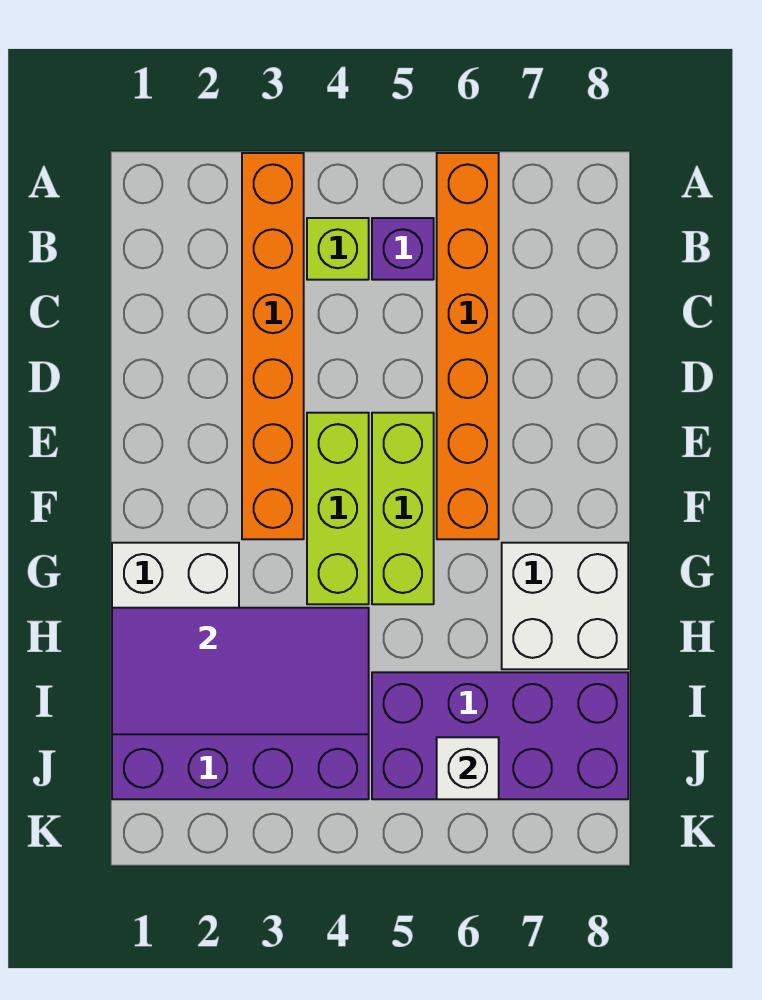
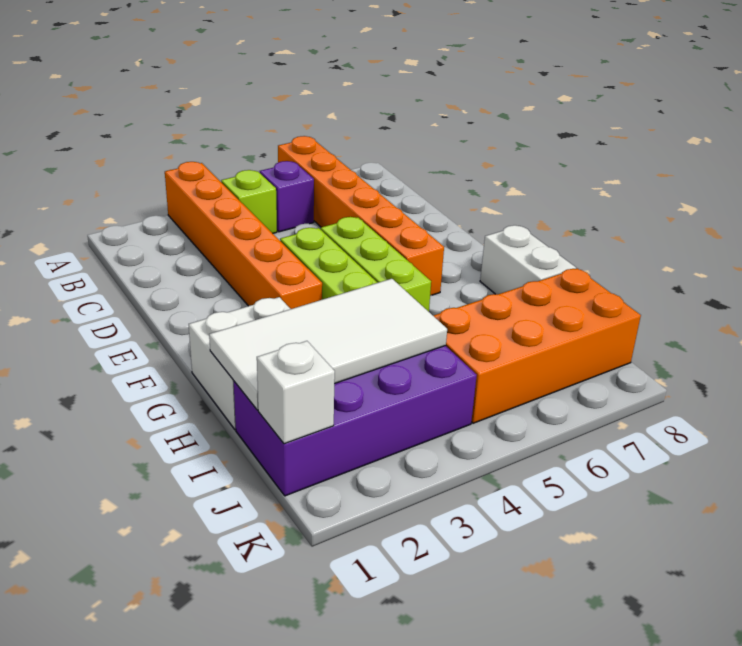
white brick G7:H8 level 1 -> white brick G8:H8 level 1
purple tile H1:I4 level 2 -> white tile H1:I4 level 2
purple brick I5:J8 level 1 -> orange brick I5:J8 level 1
white brick J6 level 2 -> white brick J1 level 2

